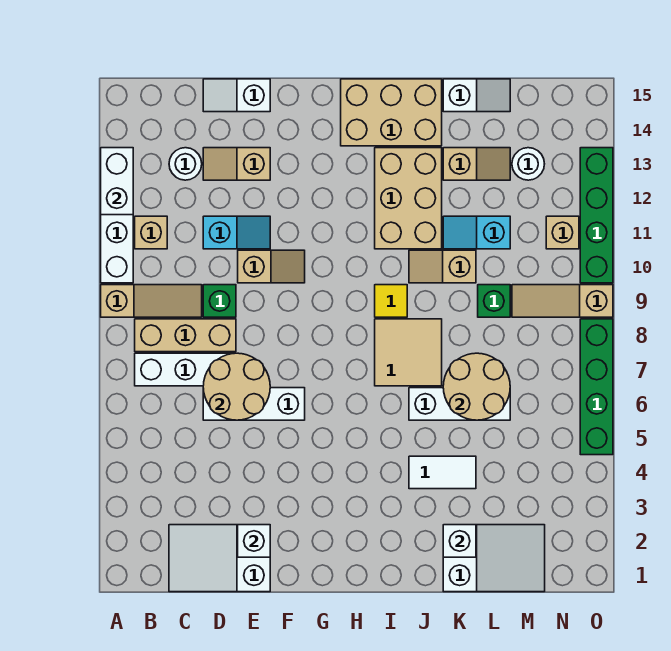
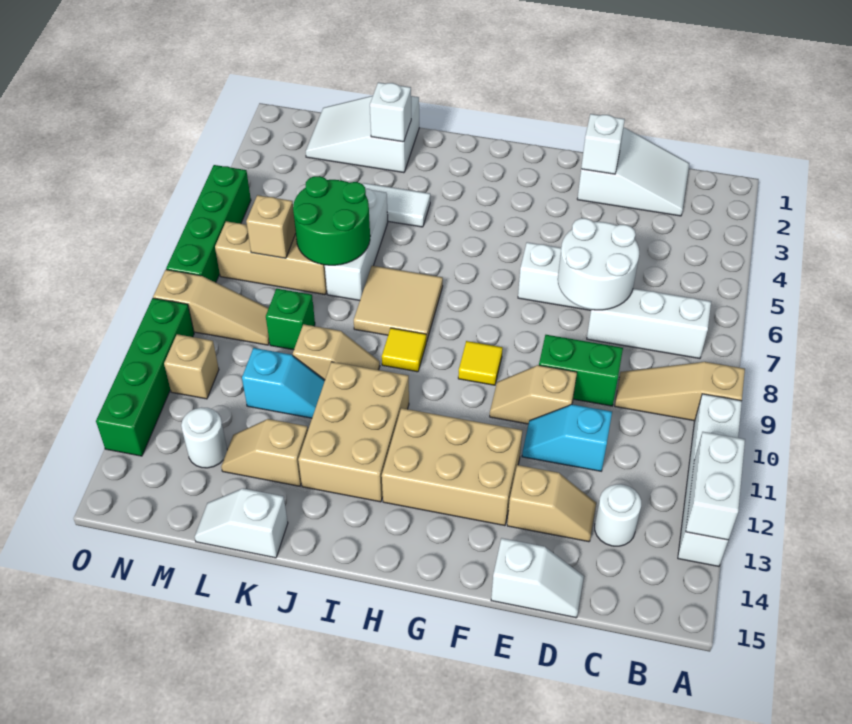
tan brick B8:D8 level 1 -> tan brick L7:N7 level 1
tan brick B11 level 1 -> tan brick M7 level 2
tan round brick D6:E7 level 2 -> white round brick D6:E7 level 2
green brick D9 level 1 -> green brick D9:E9 level 1
none -> yellow tile G9 level 1
tan brick H14:J15 level 1 -> tan brick F12:H13 level 1
white brick J6:L6 level 1 -> white brick K5:K7 level 1
tan round brick K6:L7 level 2 -> green round brick K6:L7 level 2

